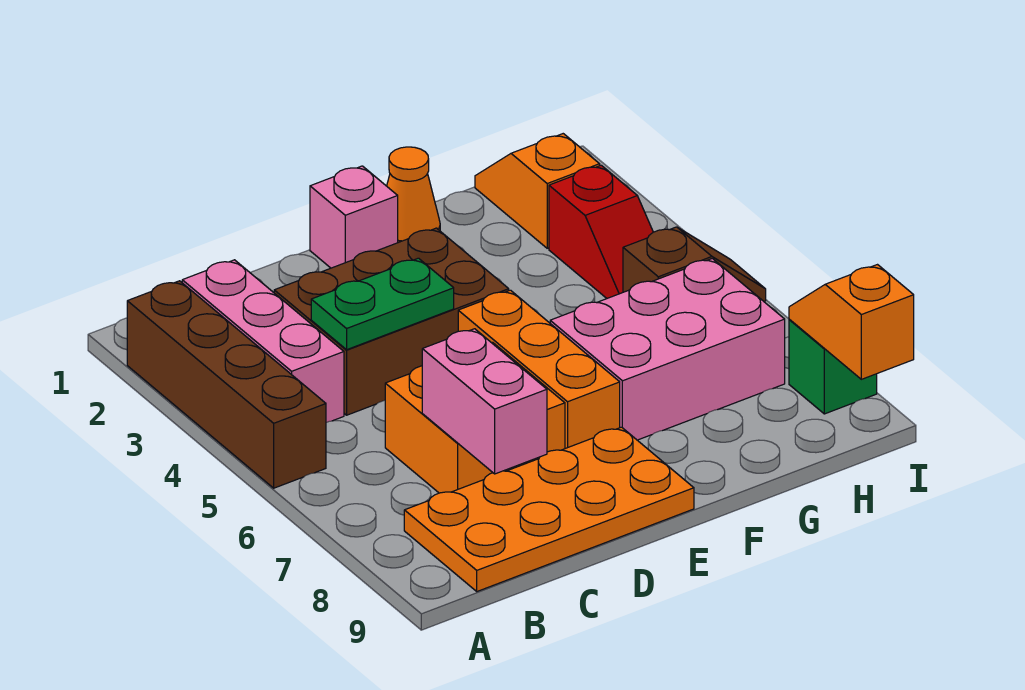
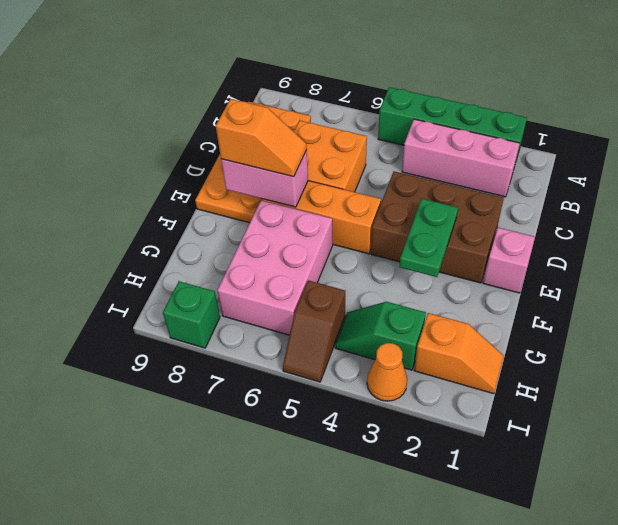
brown brick A2:A5 level 1 -> green brick A2:A5 level 1
brown brick C3:E4 level 1 -> brown brick D2:E4 level 1
green plate C4:D4 level 2 -> green plate E3:F3 level 2
pink brick C7:C8 level 2 -> pink brick E7:E8 level 2
orange cone F1 level 1 -> orange cone I3 level 1
red slope H3:H4 level 1 top 3 -> green slope H3:H4 level 1 top 3
orange slope I8:I9 level 2 top 9 -> orange slope E7:E8 level 3 top 8

